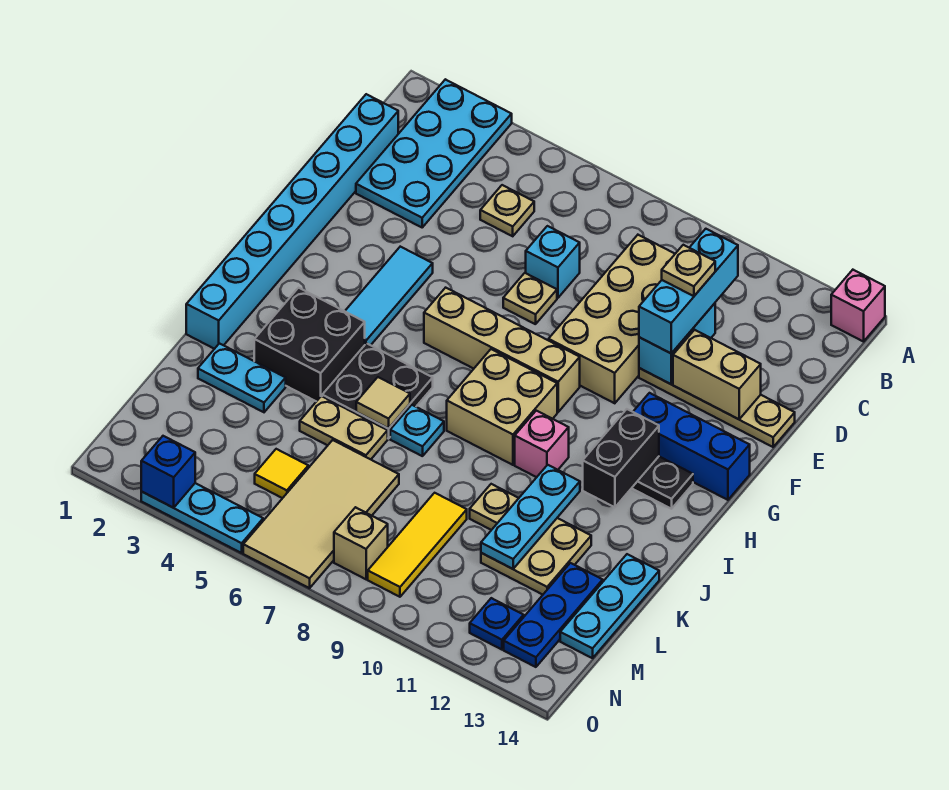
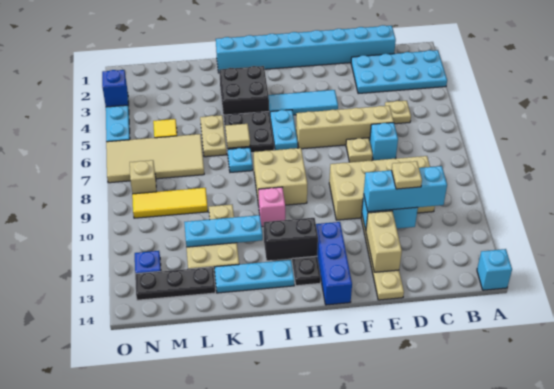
pink brick A14 level 1 -> cyan brick A14 level 1
tan brick G6:G9 level 1 -> tan brick D6:G6 level 1
cyan plate K2:K3 level 1 -> cyan plate H5:H6 level 1
cyan plate K14:M14 level 1 -> cyan plate I13:K13 level 1
blue plate L13:N13 level 1 -> black plate L13:N13 level 1

